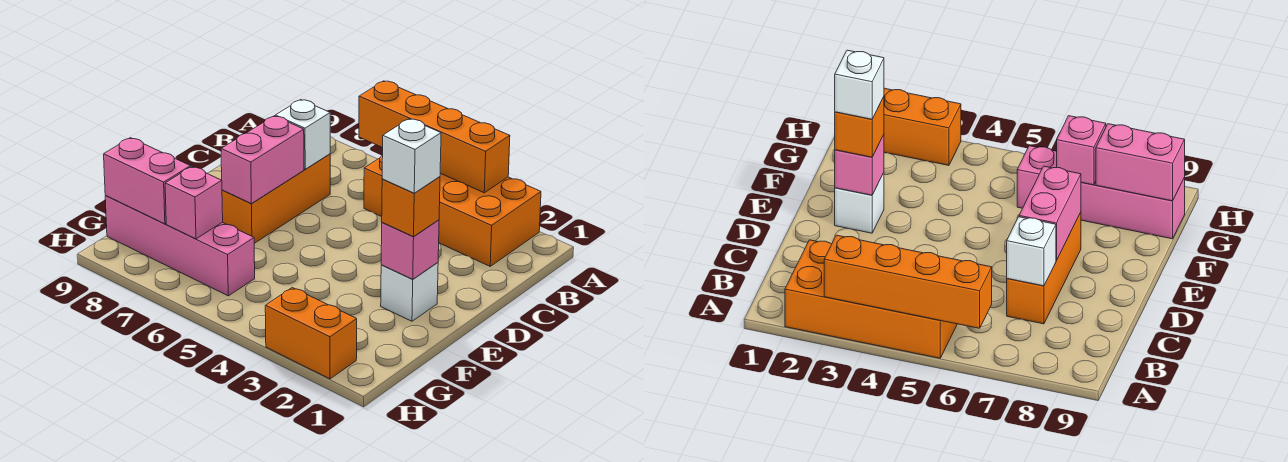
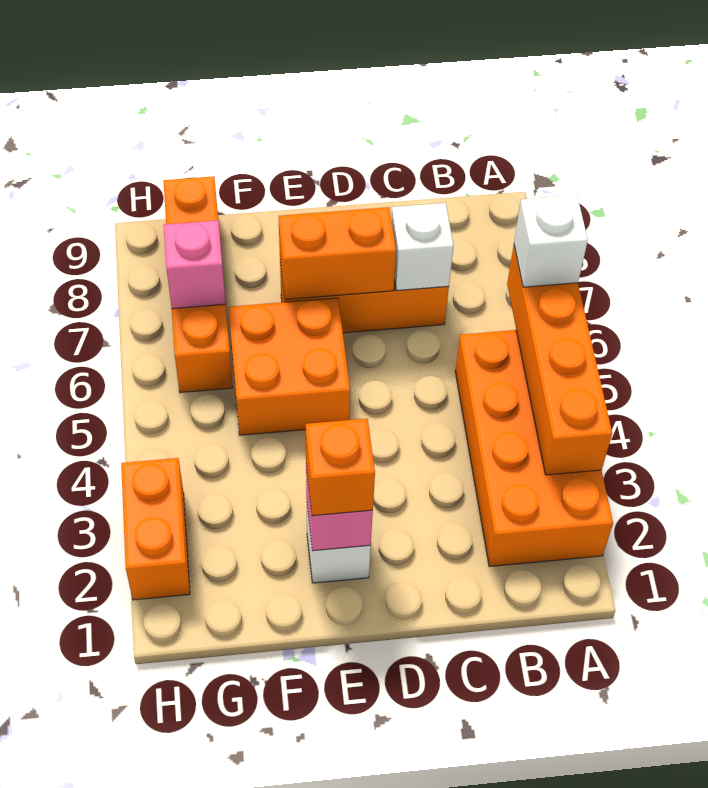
pink brick D7:E7 level 2 -> orange brick D7:E7 level 2
white brick E2 level 4 -> white brick A6 level 3
none -> orange brick E5:F6 level 1
pink brick G6:G9 level 1 -> orange brick G6:G9 level 1
pink brick G8:G9 level 2 -> none

